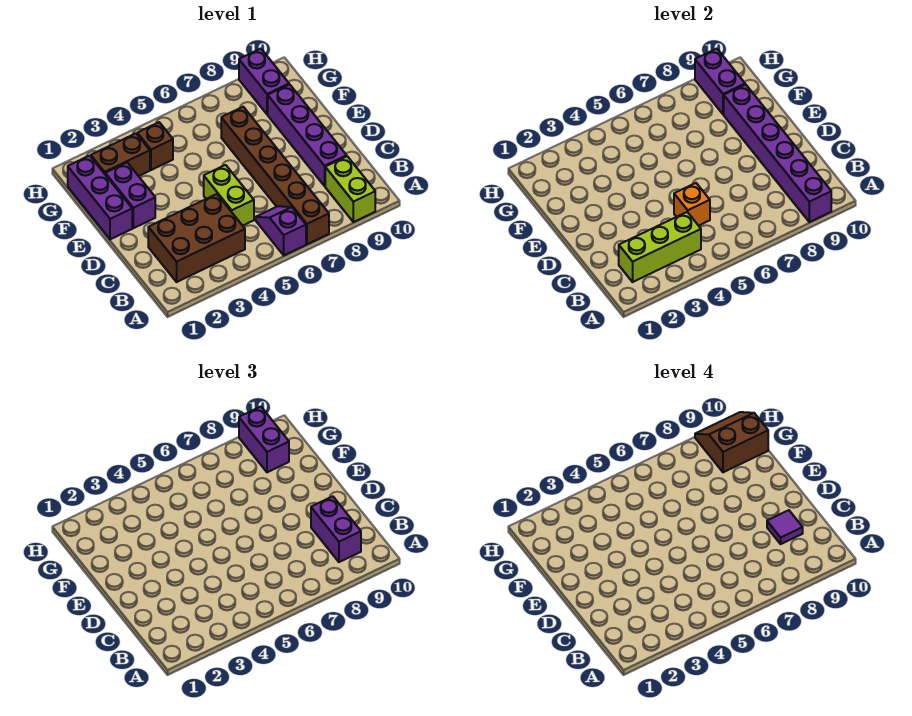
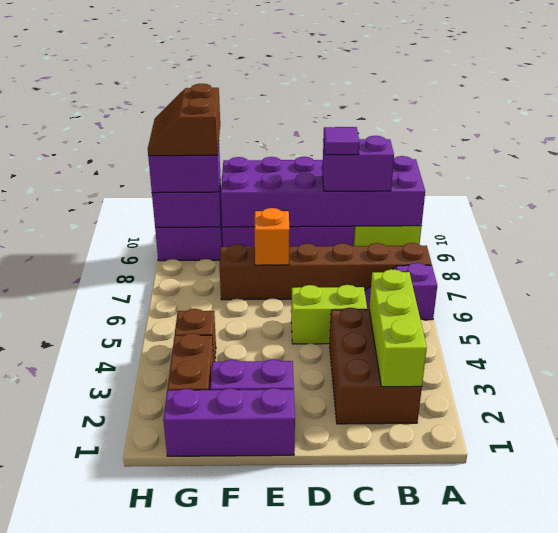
purple brick A9:F9 level 2 -> purple brick A9:F10 level 2
orange brick C5 level 2 -> orange brick E7 level 2

